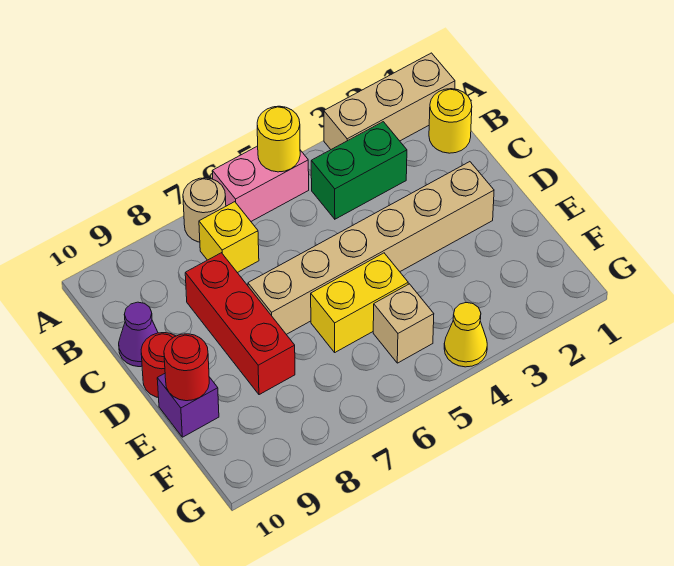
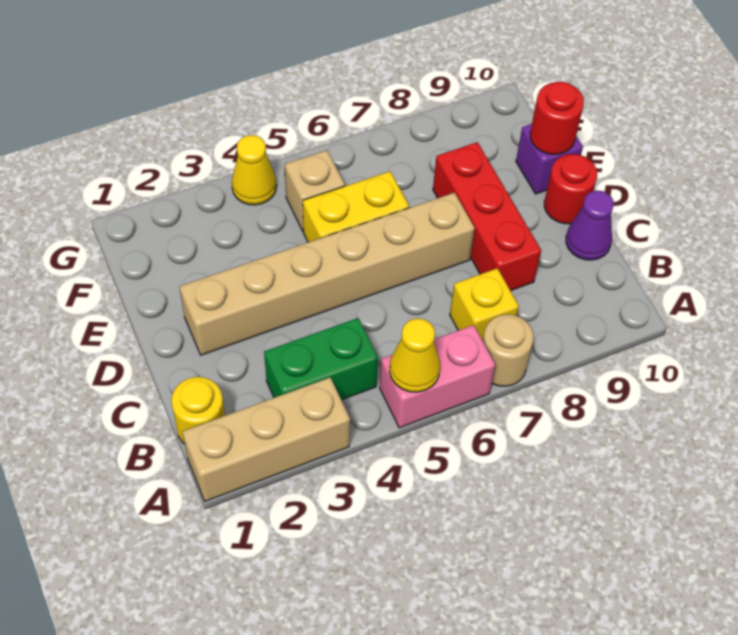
yellow round brick A5 level 2 -> yellow cone A5 level 2

